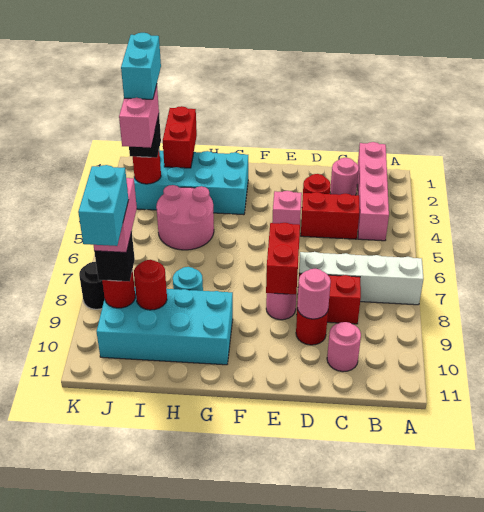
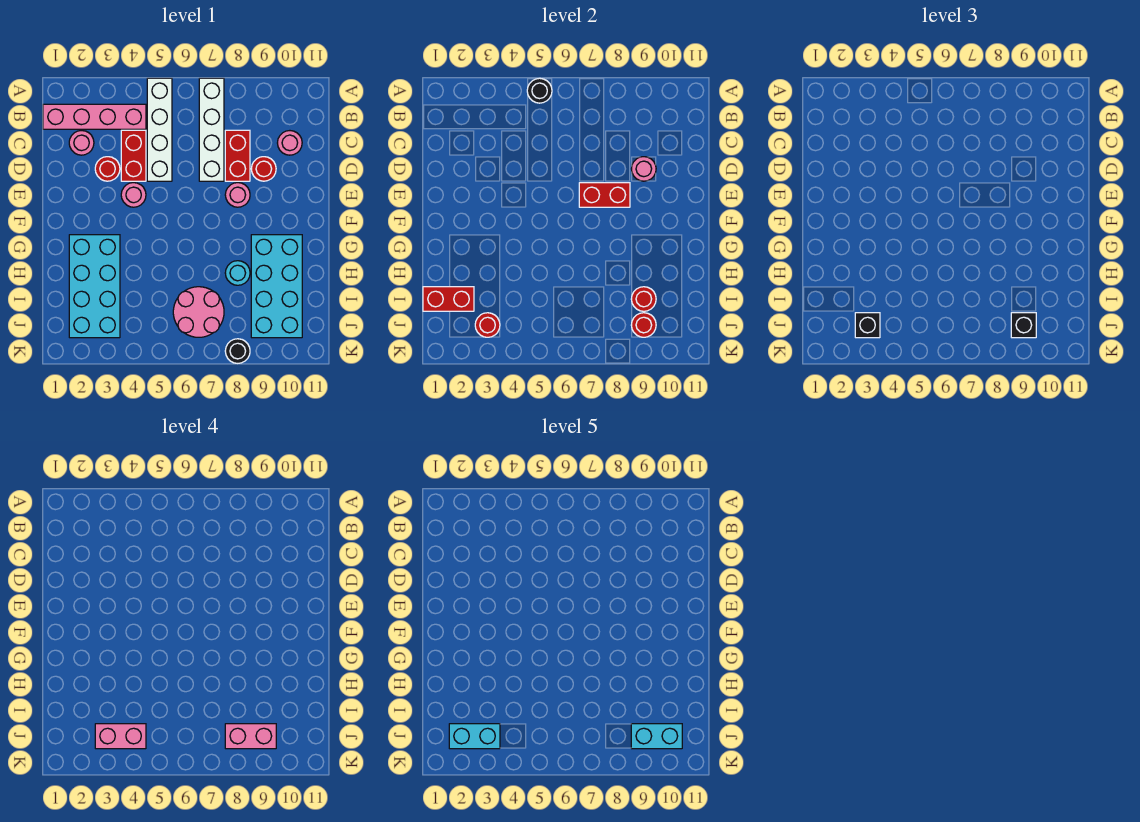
none -> white brick A5:D5 level 1
none -> black round brick A5 level 2
pink brick E4 level 1 -> pink round brick E4 level 1
pink round brick H4:I5 level 1 -> pink round brick I6:J7 level 1

